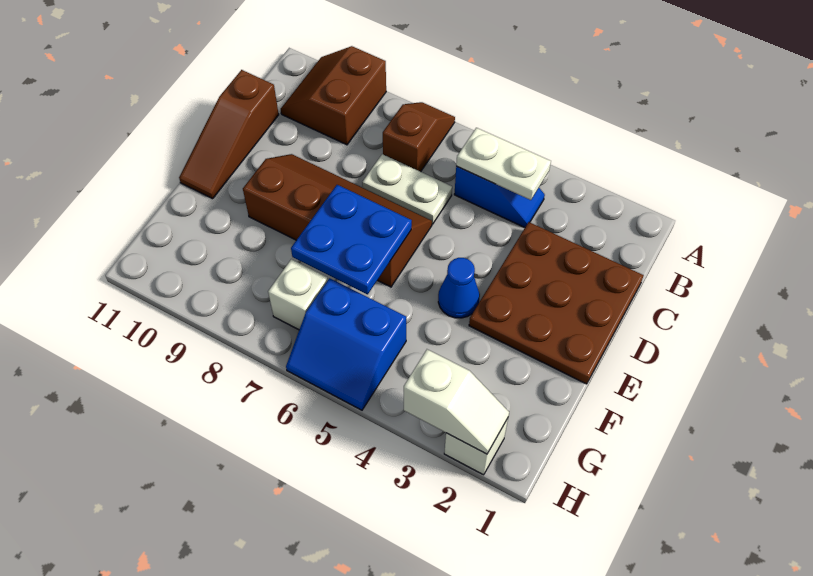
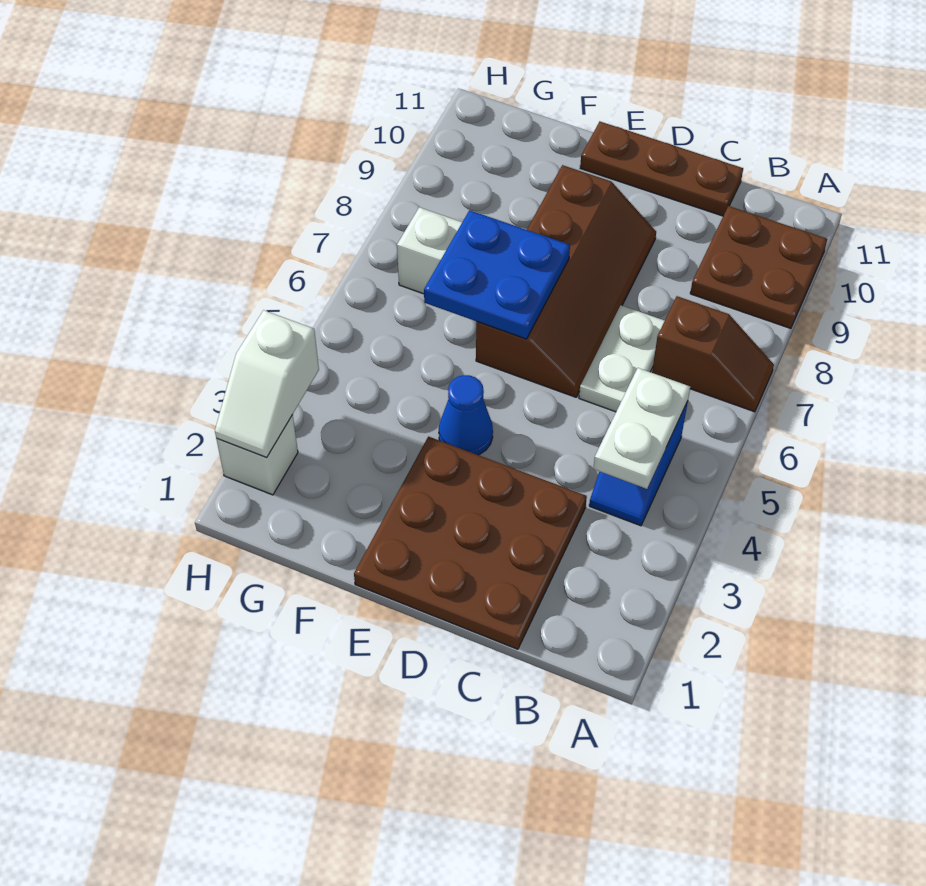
brown slope A9:B10 level 1 top 9 -> brown plate A9:B10 level 1
brown slope C11:E11 level 1 top C -> brown plate C11:E11 level 1
blue slope G5:H6 level 1 top G -> none

